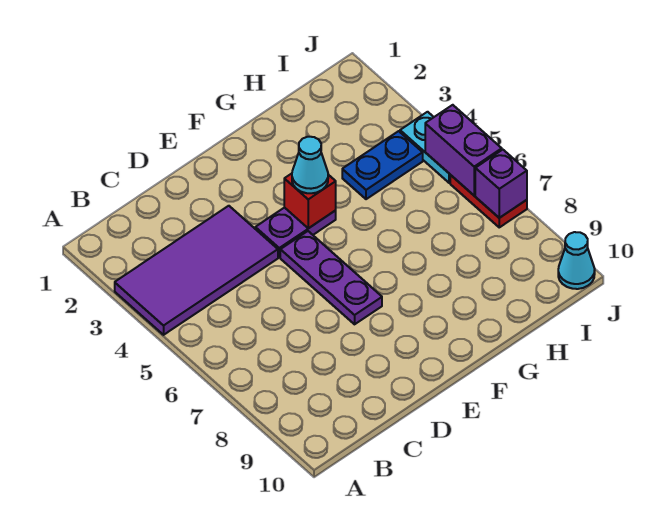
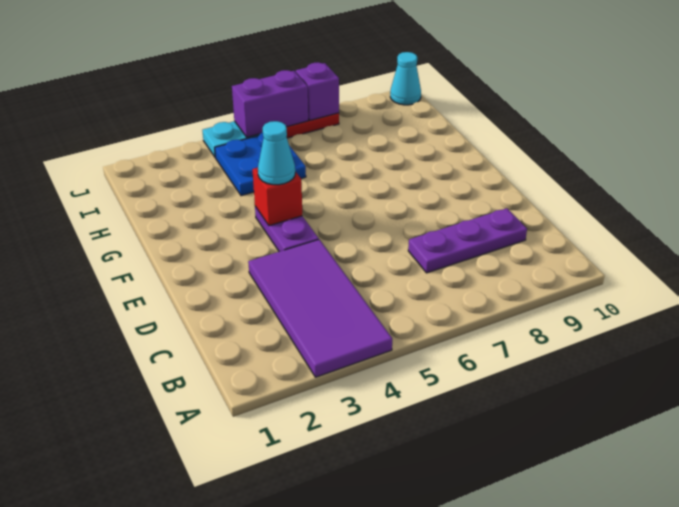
purple plate E5:E7 level 1 -> purple plate C7:C9 level 1
blue plate H4:I4 level 1 -> blue plate H4:I5 level 1

